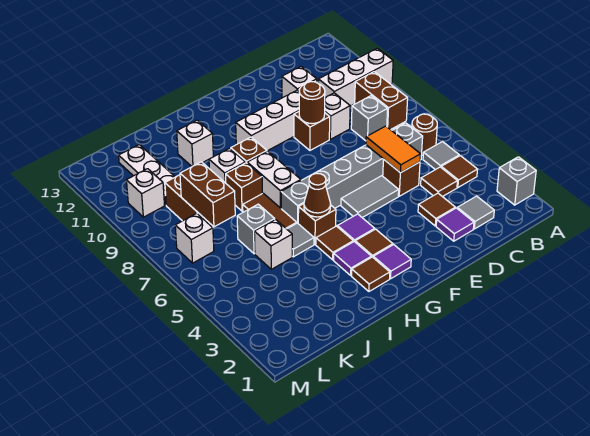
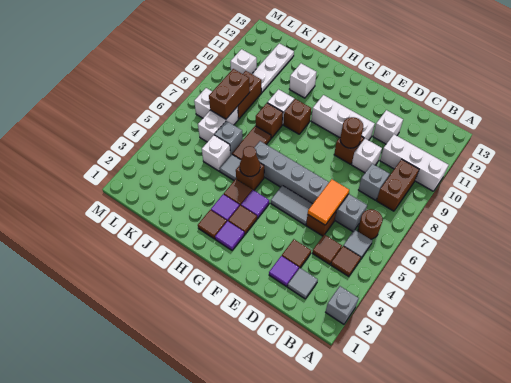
white brick H7:H8 level 1 -> white brick K6:K7 level 1

